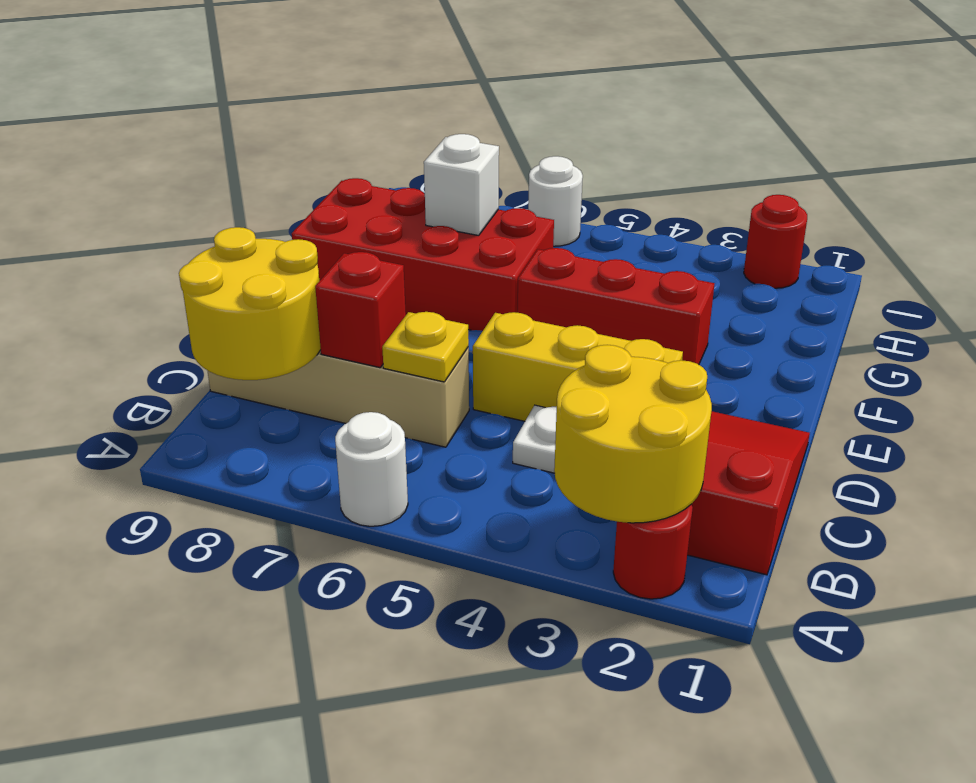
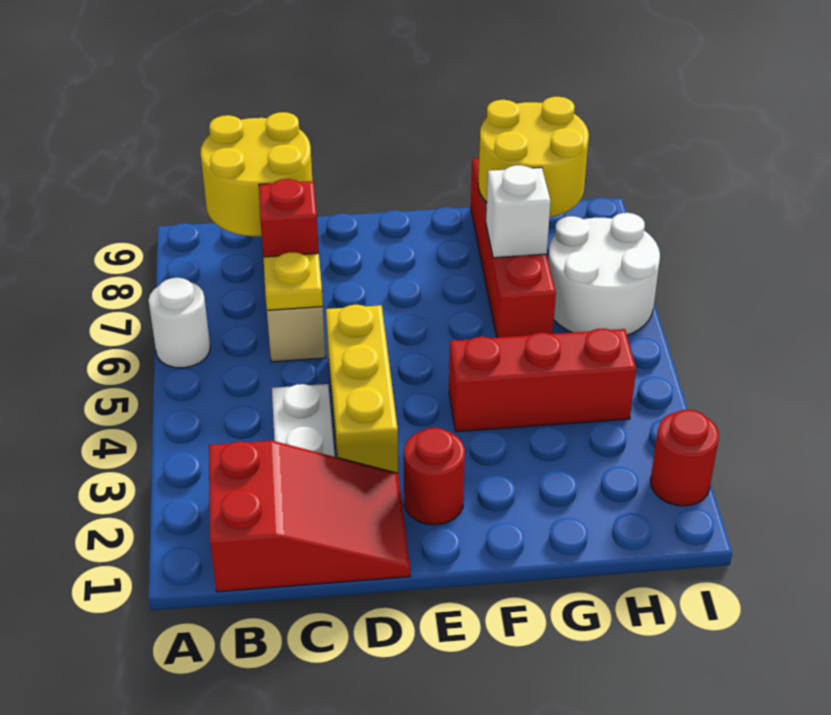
red round brick A2 level 1 -> red round brick E2 level 1
yellow round brick A2:B3 level 2 -> yellow round brick G8:H9 level 2
red brick F3:F5 level 1 -> red brick F4:H4 level 1
red brick F6:G9 level 1 -> red brick G6:G9 level 1
white round brick I6 level 1 -> white round brick H6:I7 level 1

